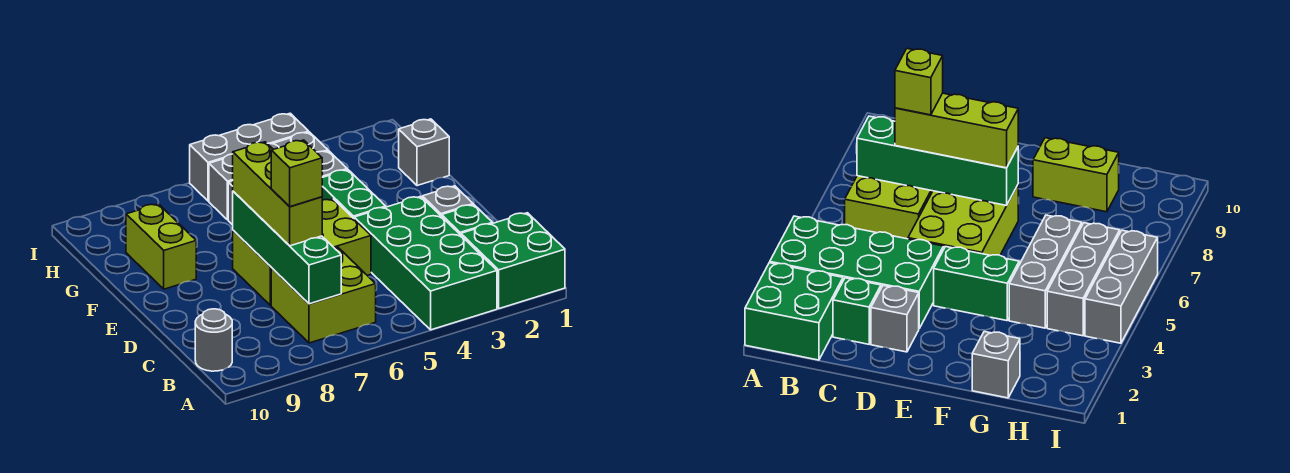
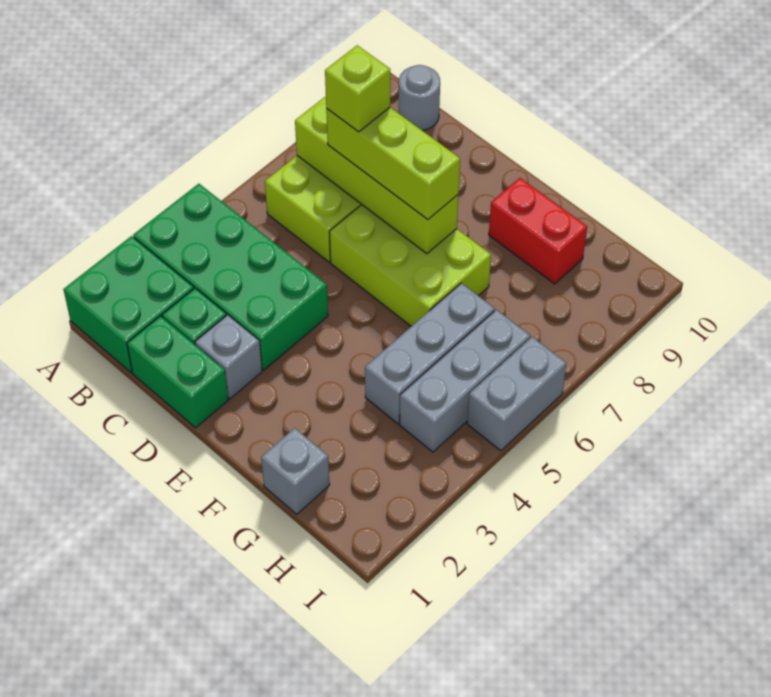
green brick B7:E7 level 2 -> lime brick B7:E7 level 2
lime brick D5:E7 level 1 -> lime brick D6:F7 level 1
green brick E4:F4 level 1 -> green brick C1:D1 level 1
lime brick F9:G9 level 1 -> red brick F9:G9 level 1
grey brick I4:I6 level 1 -> grey brick I5:I6 level 1

